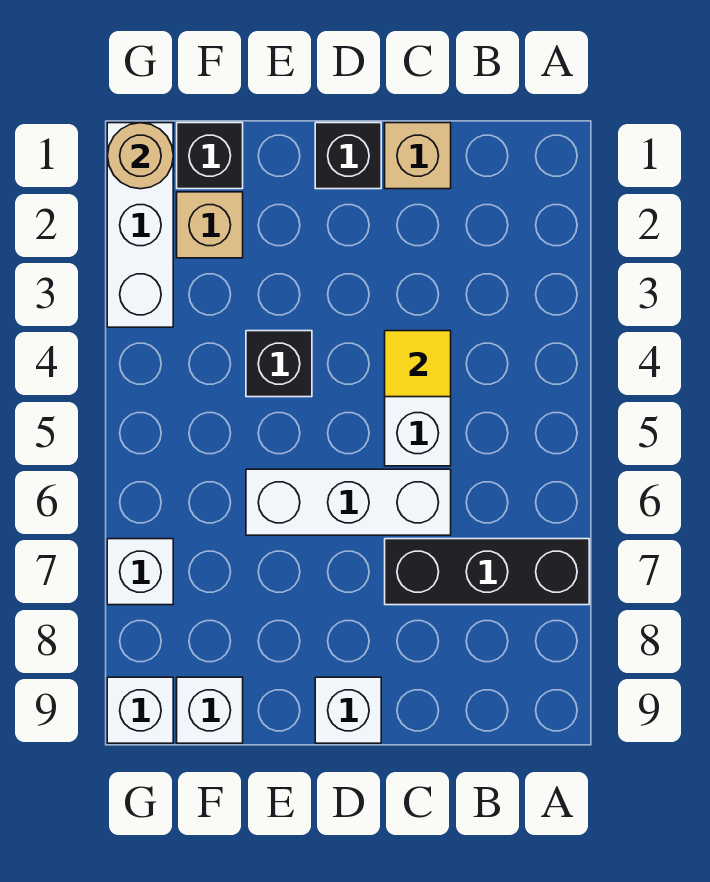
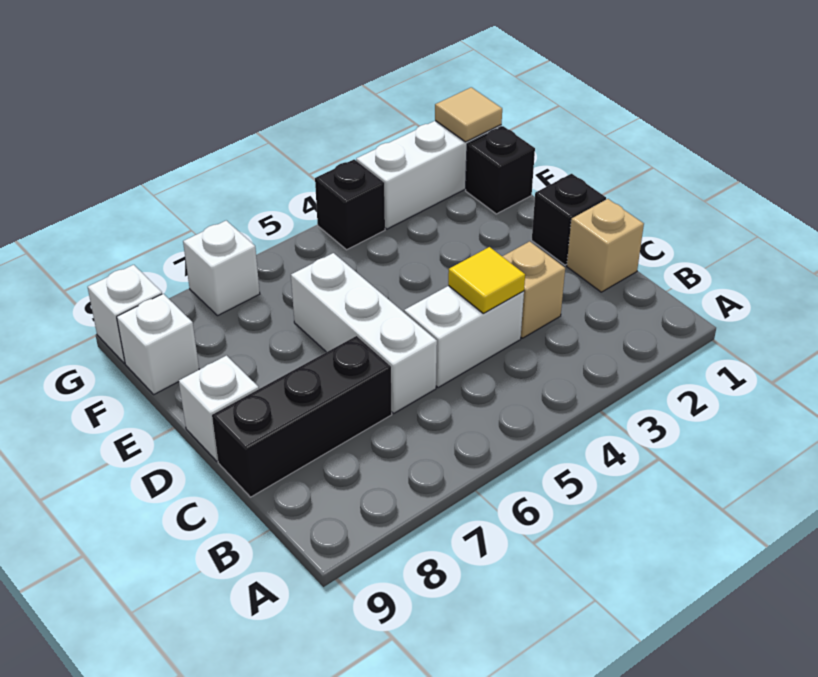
black brick A7:C7 level 1 -> black brick C7:C9 level 1
black brick E4 level 1 -> black brick G4 level 1
tan brick F2 level 1 -> tan brick C3 level 1
tan round brick G1 level 2 -> tan tile G1 level 2

